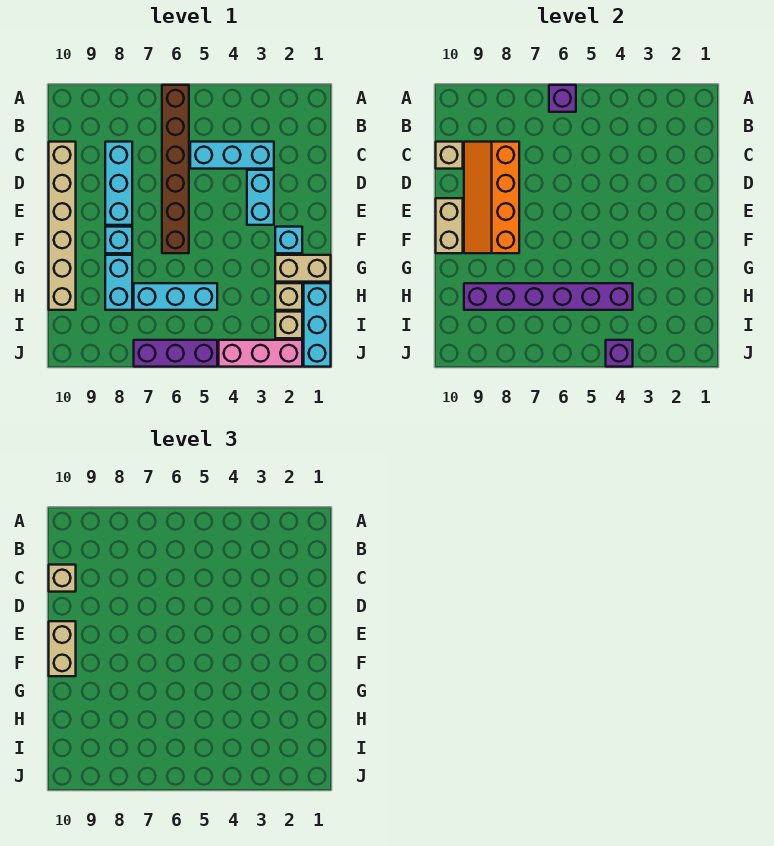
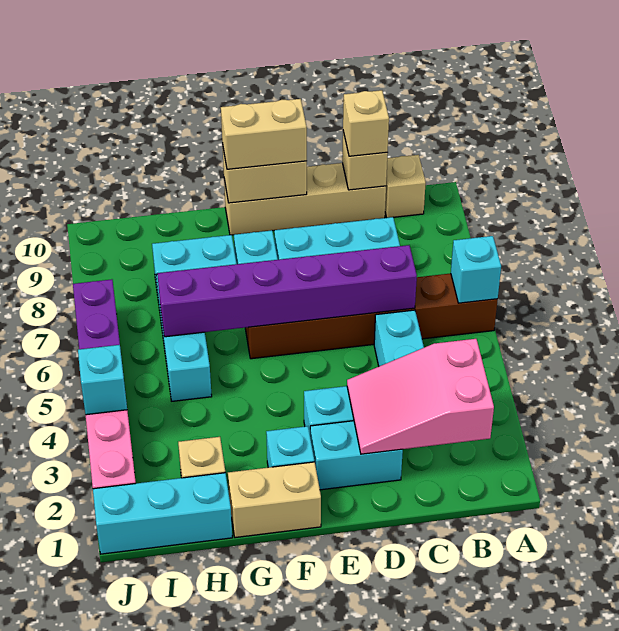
purple brick A6 level 2 -> cyan brick A6 level 2
none -> pink slope B2:D3 level 2 top B
orange slope C8:F9 level 2 top 8 -> none
tan brick C10:H10 level 1 -> tan brick C10:F10 level 1
none -> cyan brick D2:E2 level 1
tan brick G1:G2 level 1 -> tan brick F1:G1 level 1
purple brick H4:H9 level 2 -> purple brick C6:H6 level 2
tan brick I2 level 1 -> tan brick B10 level 1
purple brick J4 level 2 -> cyan brick J4 level 2

